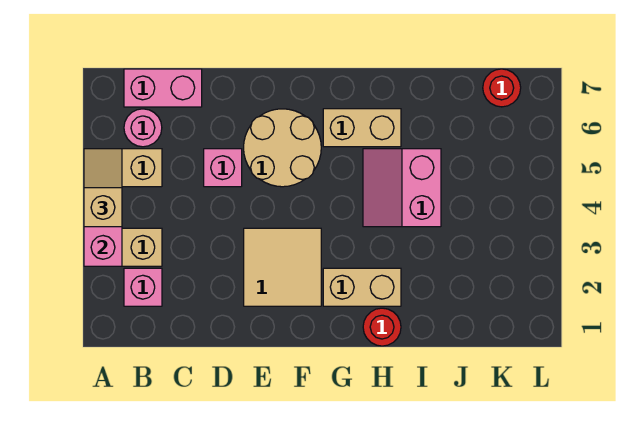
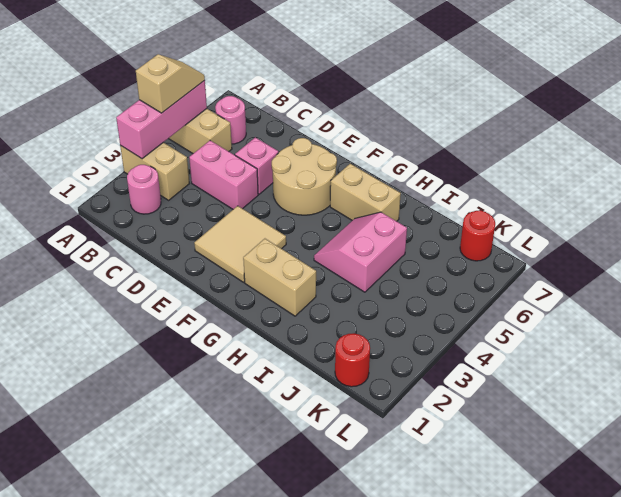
pink brick B2 level 1 -> pink round brick B2 level 1
pink brick B7:C7 level 1 -> pink brick C4:D4 level 1
red round brick H1 level 1 -> red round brick K1 level 1

